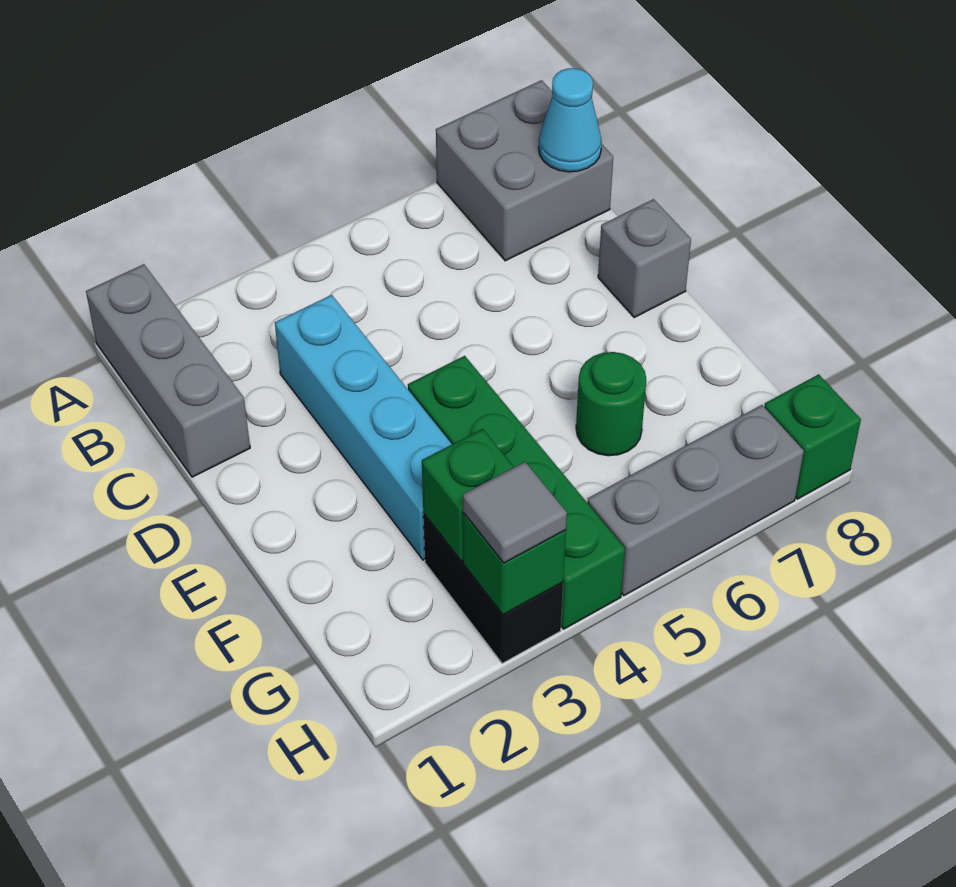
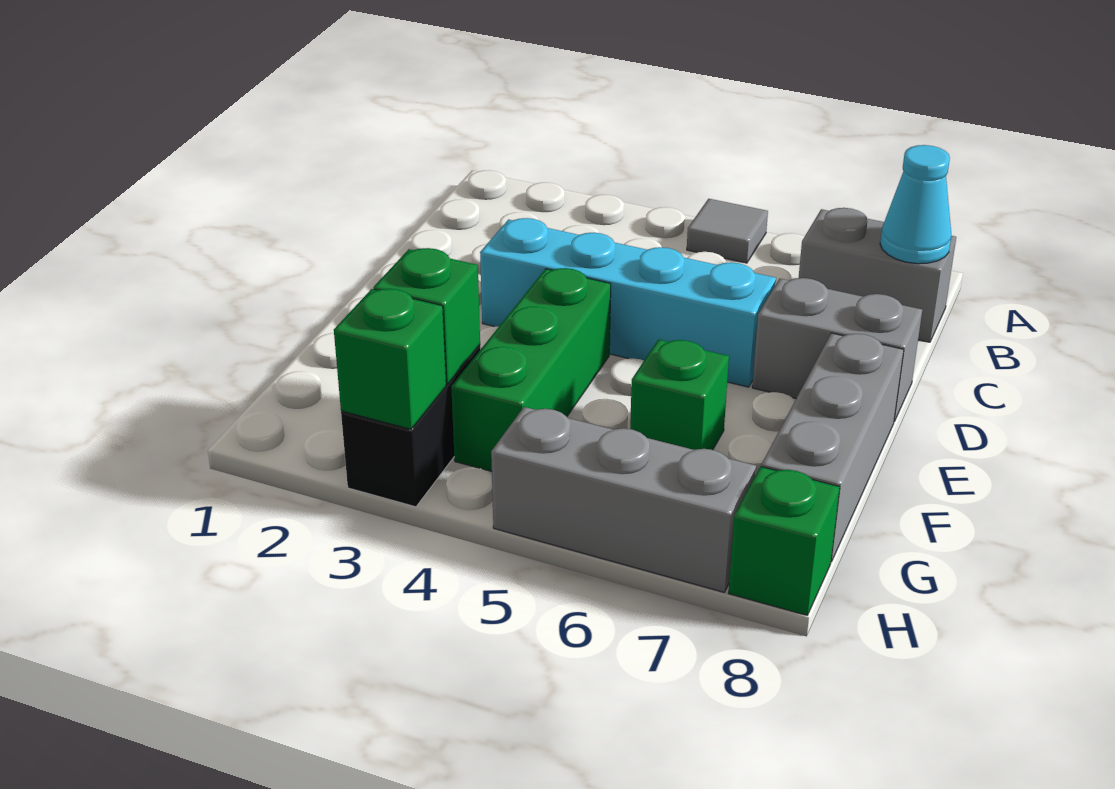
grey brick A1:C1 level 1 -> grey brick E8:G8 level 1
grey brick A7:B8 level 1 -> grey brick B7:B8 level 1
cyan brick C3:F3 level 1 -> cyan brick D3:D6 level 1
grey brick D8 level 1 -> grey brick D7:D8 level 1
green brick E4:H4 level 1 -> green brick E4:G4 level 1
green round brick F6 level 1 -> green brick F6 level 1
grey tile H3 level 3 -> grey tile A5 level 1

